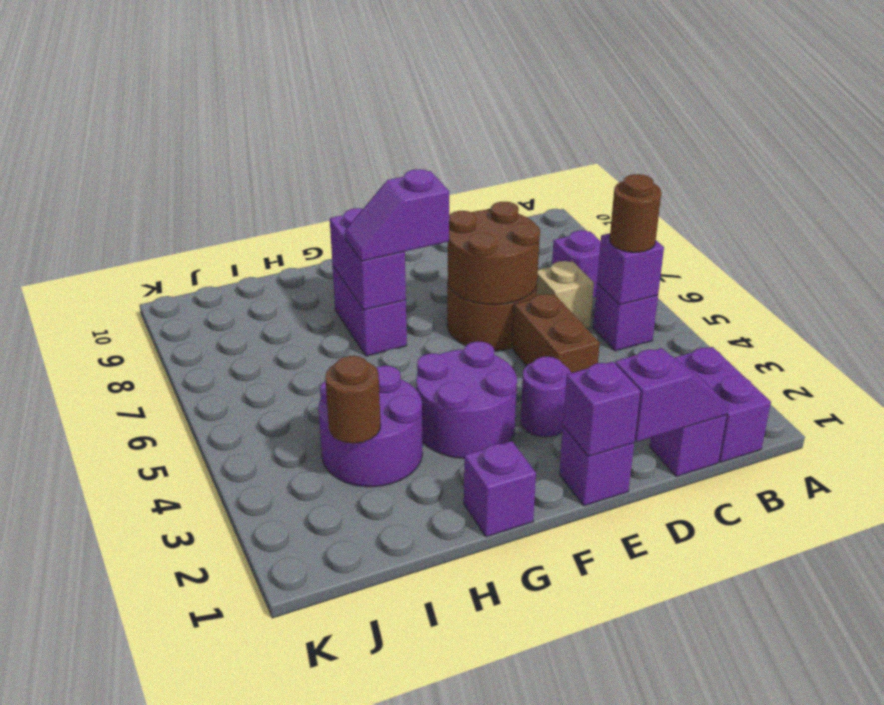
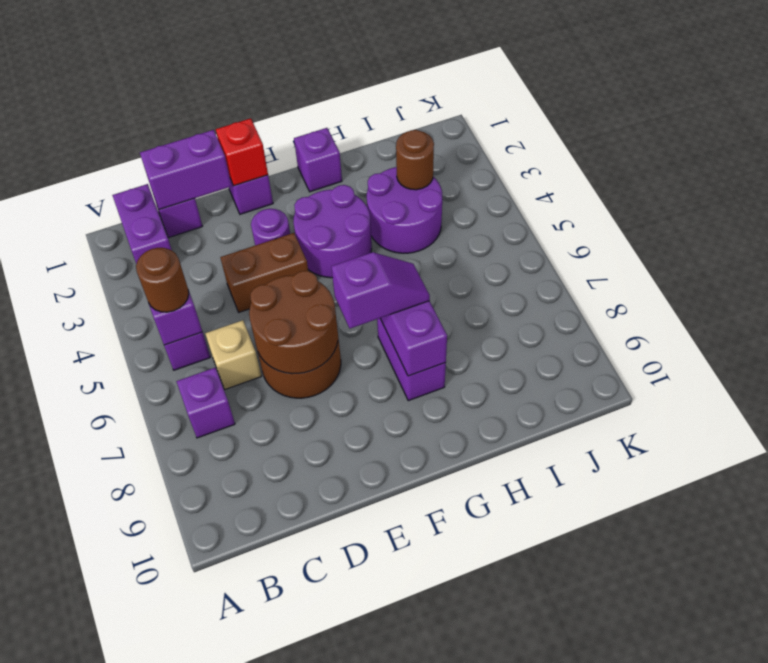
purple slope C1:D1 level 2 top D -> purple brick C1:D1 level 2
brown brick D4:D5 level 1 -> brown brick D4:E4 level 1
purple brick E1 level 2 -> red brick E1 level 2

